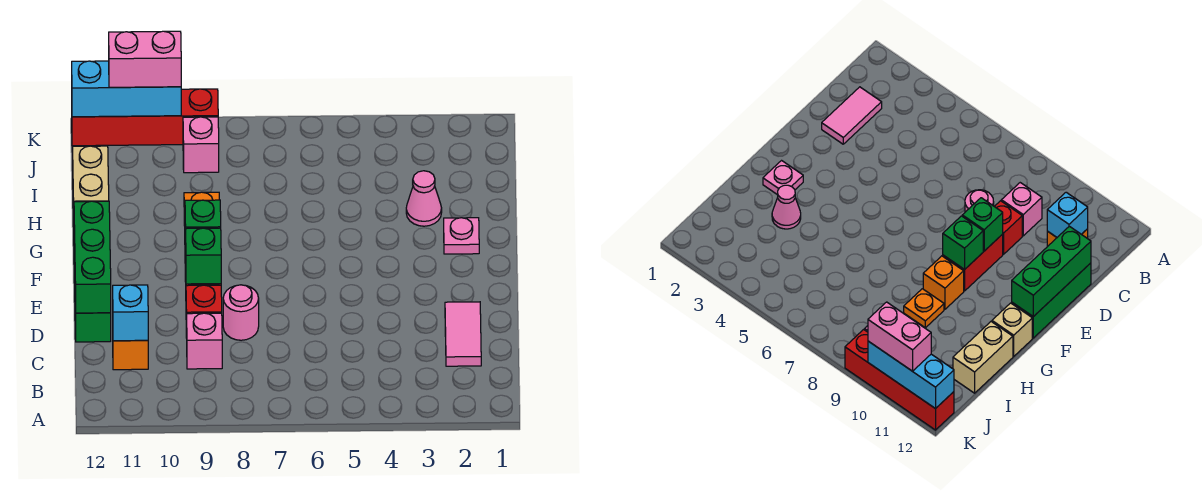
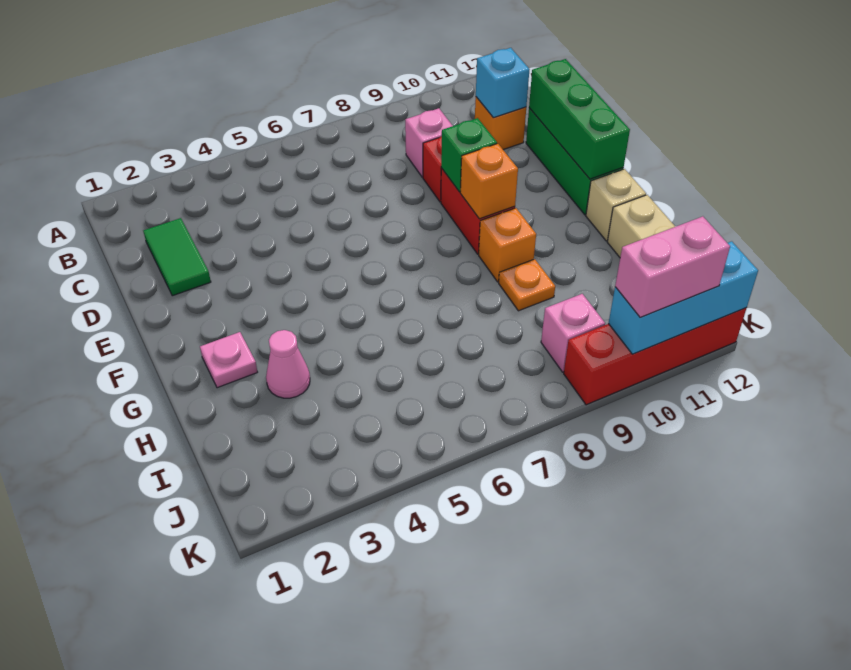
pink tile C2:D2 level 1 -> green tile C2:D2 level 1
pink round brick D8 level 1 -> none
green brick F9 level 2 -> orange brick F9 level 2

